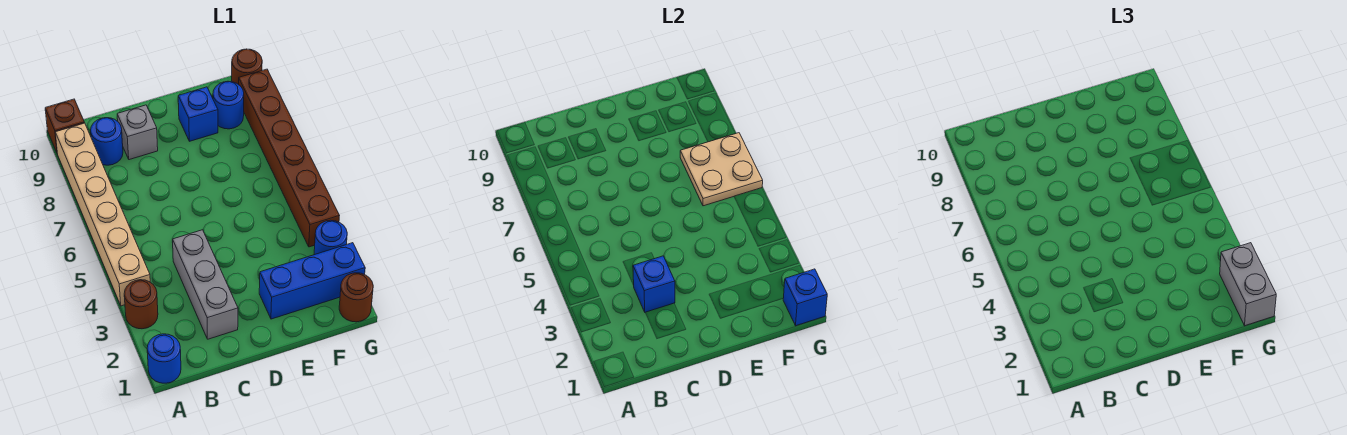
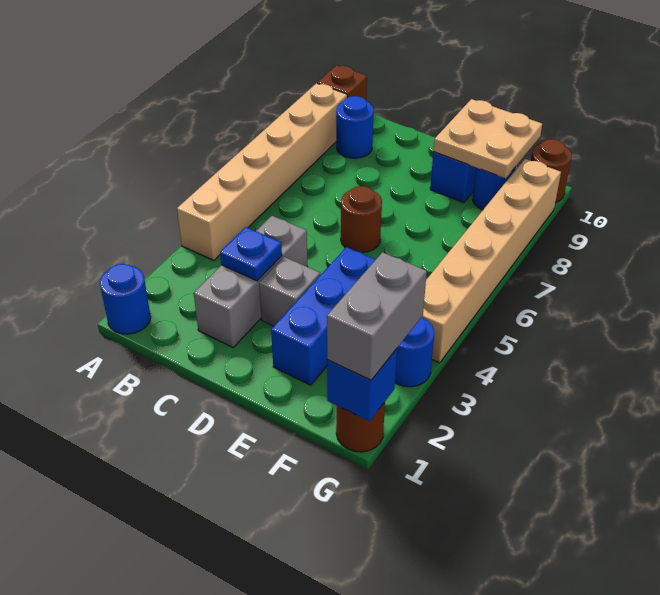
brown round brick A3 level 1 -> brown round brick D6 level 1
blue brick C3 level 2 -> blue plate C3 level 2
grey brick C9 level 1 -> grey brick D3 level 1
blue brick E2:G2 level 1 -> blue brick E2:E4 level 1
tan plate F6:G7 level 2 -> tan plate E9:F10 level 2
brown brick G4:G9 level 1 -> tan brick G4:G9 level 1

